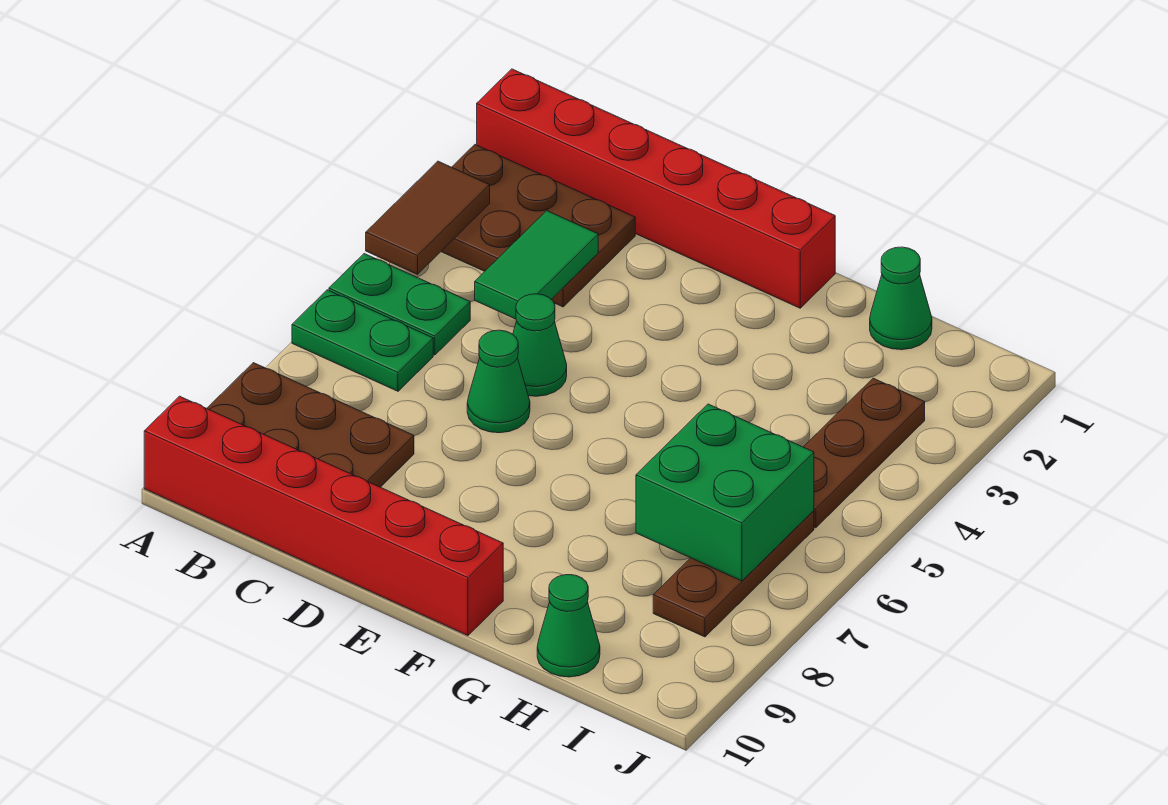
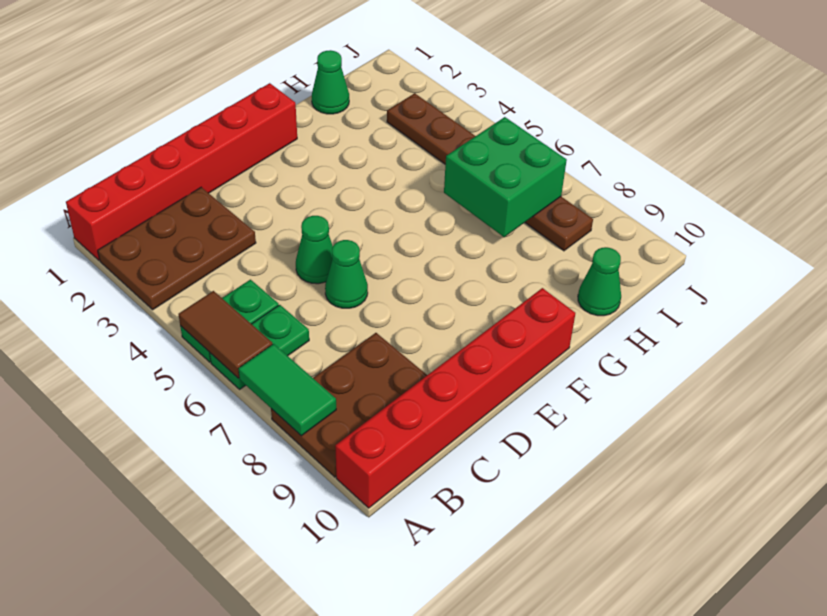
brown tile A3:A4 level 2 -> brown tile A5:A6 level 2
green tile C3:C4 level 2 -> green tile A7:A8 level 2

